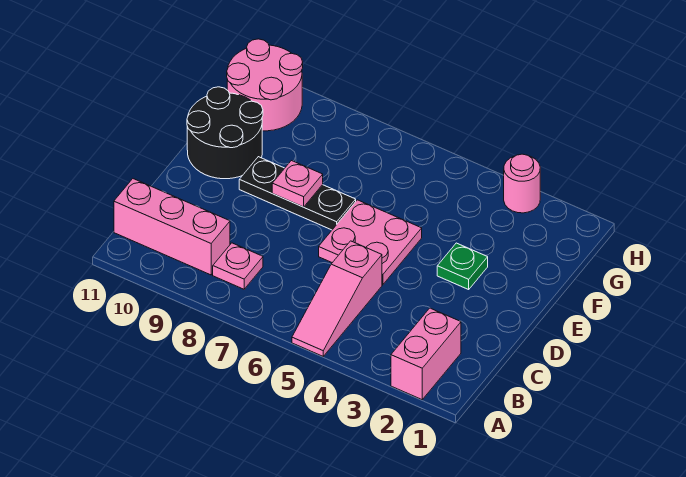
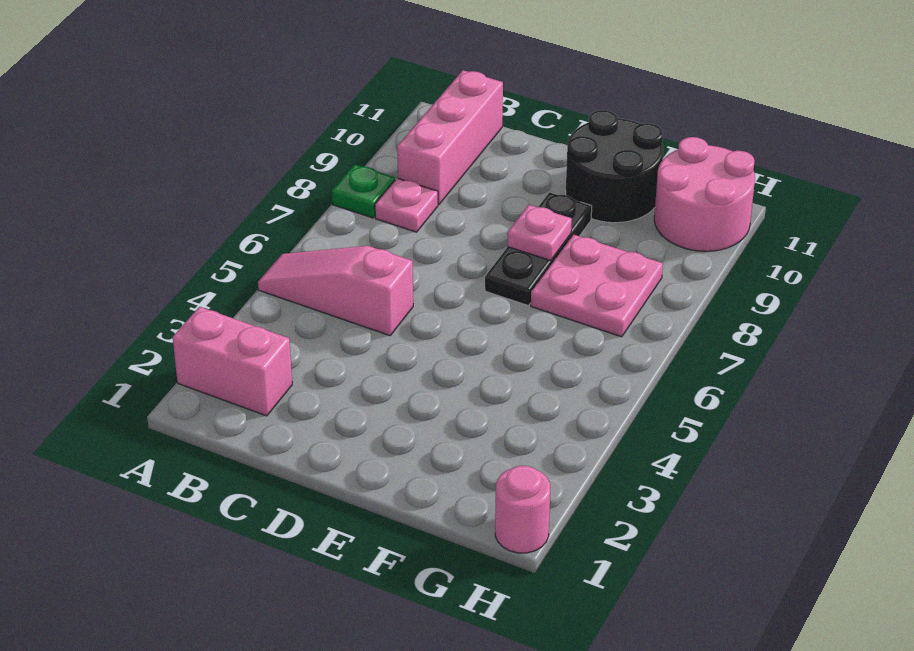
pink plate D5:E6 level 1 -> pink plate F7:G8 level 1
green plate E3 level 1 -> green plate A8 level 1
pink round brick H3 level 1 -> pink round brick H1 level 1

